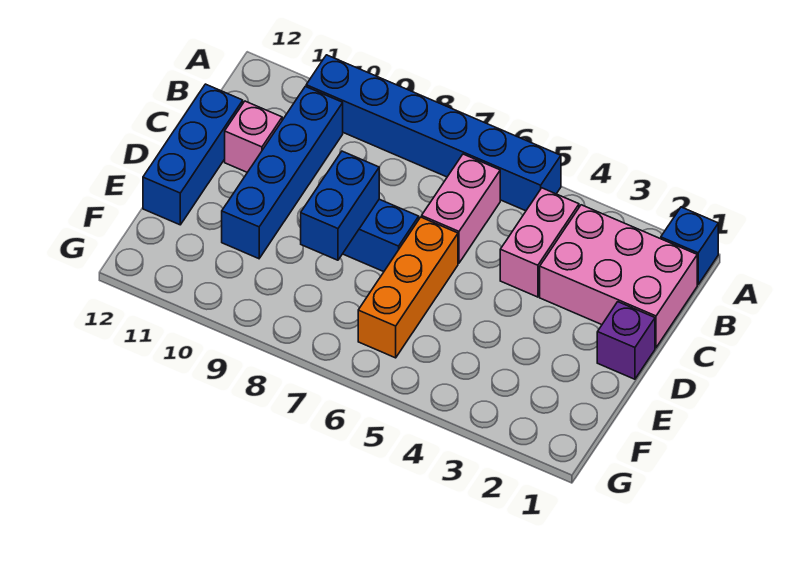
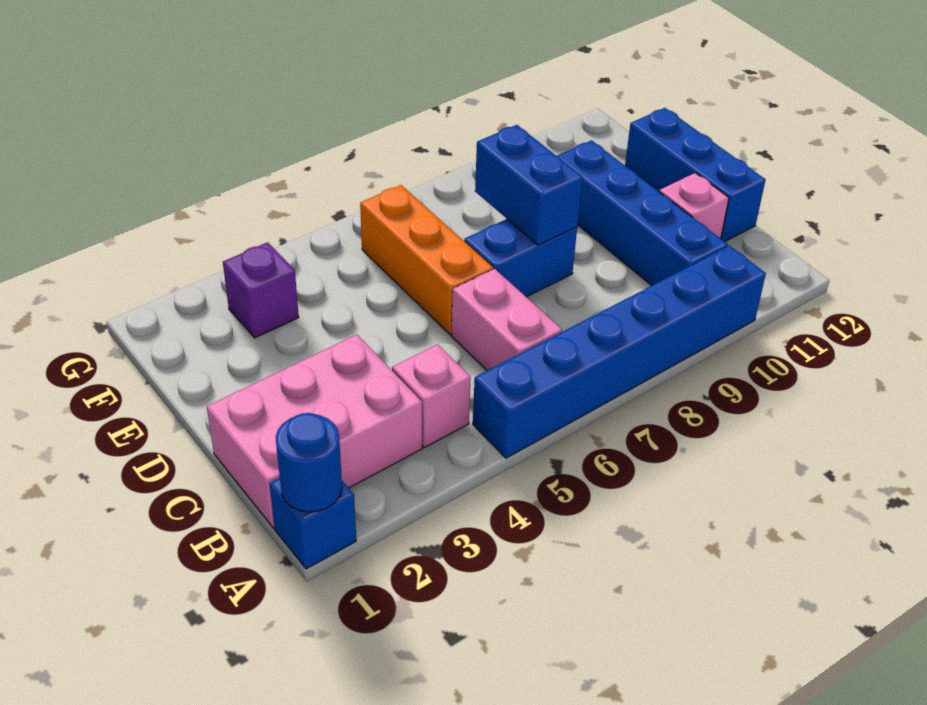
none -> blue round brick A1 level 2
pink brick B4:C4 level 1 -> pink brick B4 level 1
purple brick D1 level 1 -> purple brick F3 level 1

